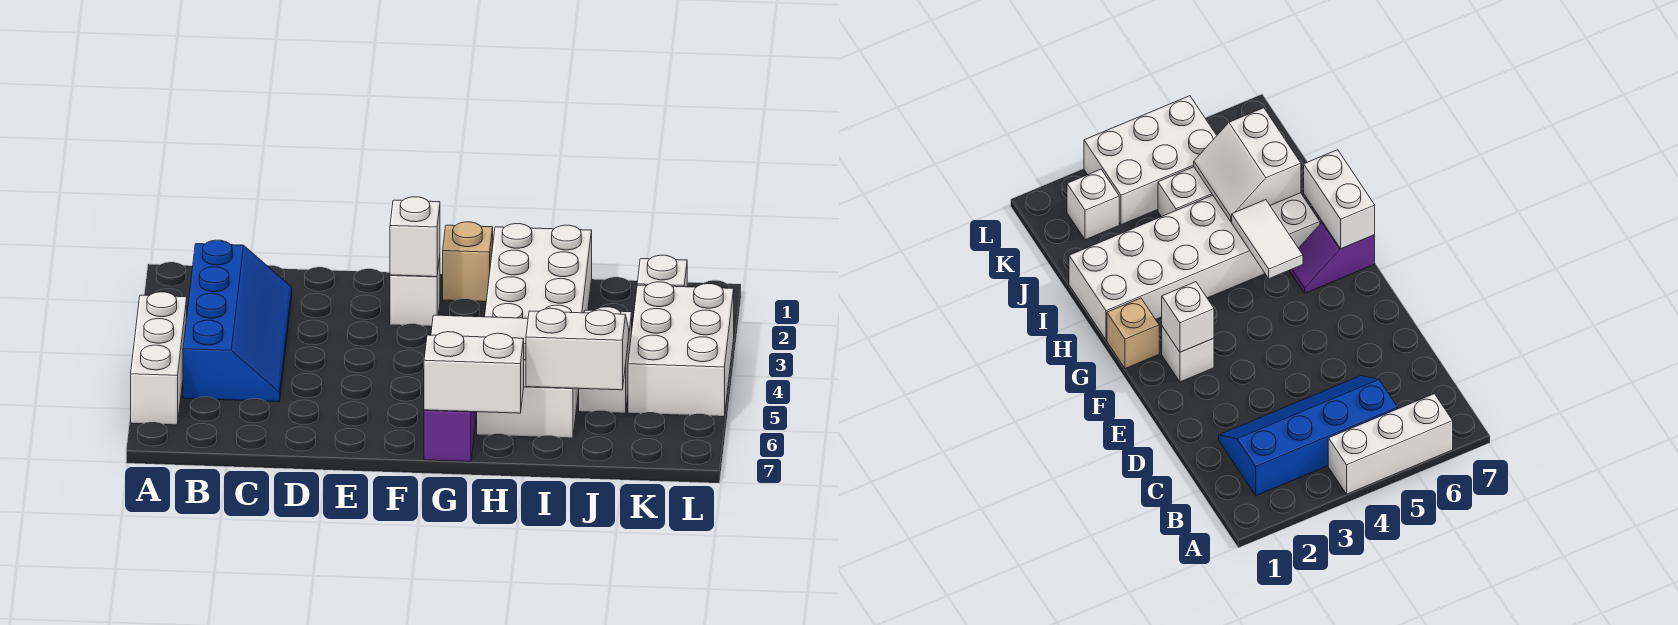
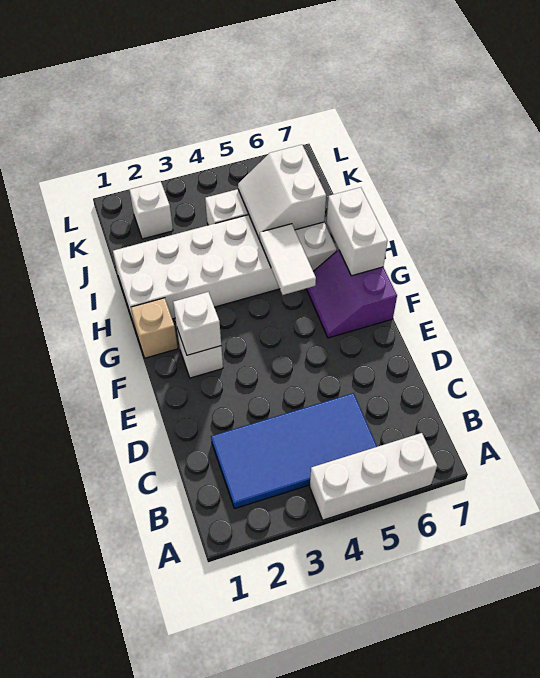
blue slope B2:C5 level 1 top B -> blue tile B2:C5 level 1
purple slope G6:G7 level 1 top 7 -> purple slope F6:G7 level 1 top 7
white brick K3:L5 level 1 -> none

